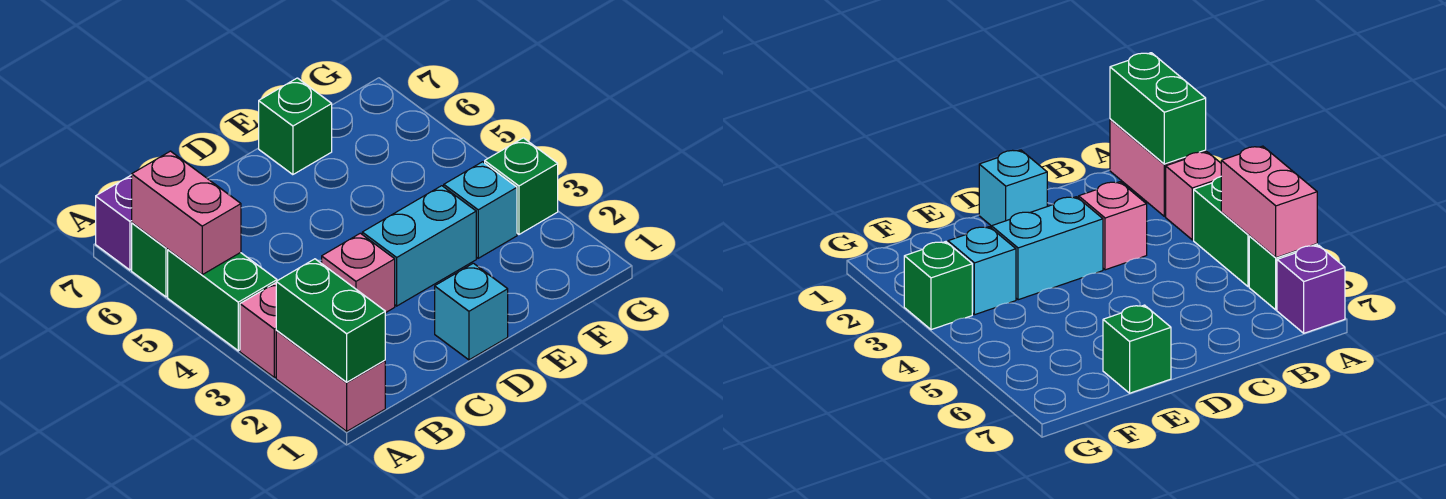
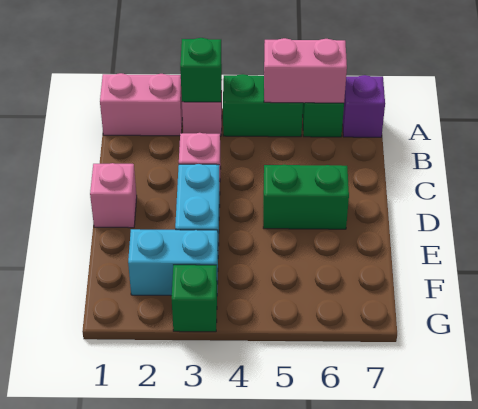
green brick A1:A2 level 2 -> green brick D5:D6 level 1
cyan brick D1 level 1 -> pink brick D1 level 1
green brick E7 level 1 -> green brick A3 level 2
cyan brick F3 level 1 -> cyan brick F2:F3 level 1

